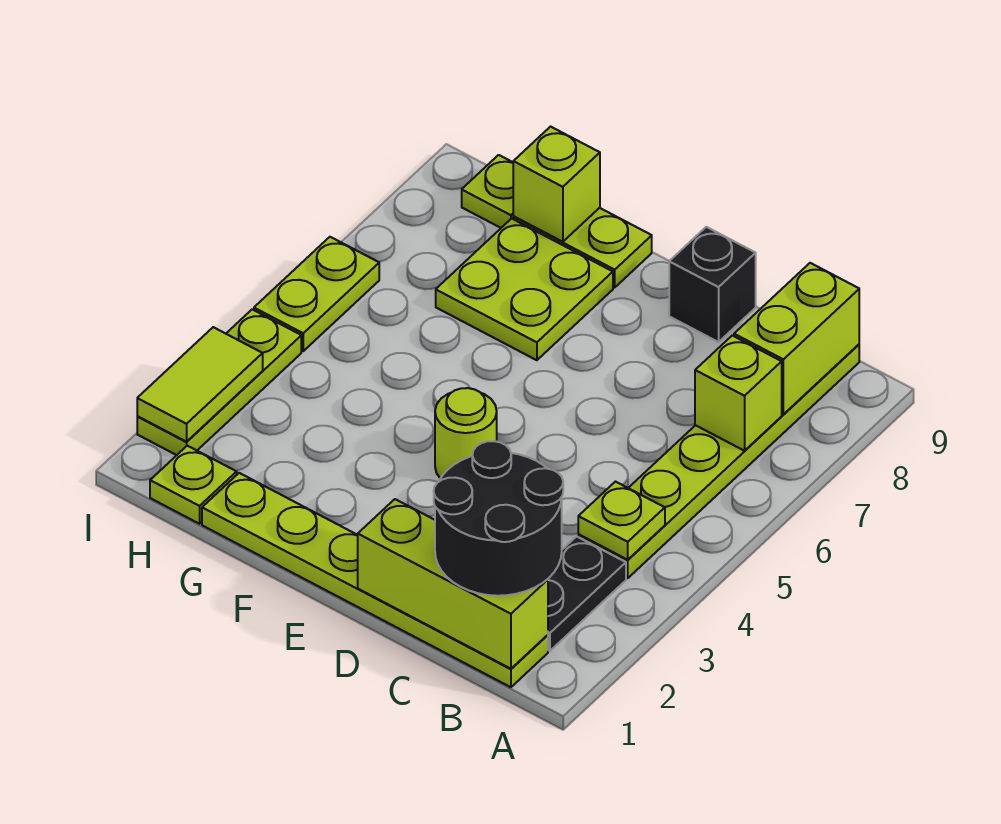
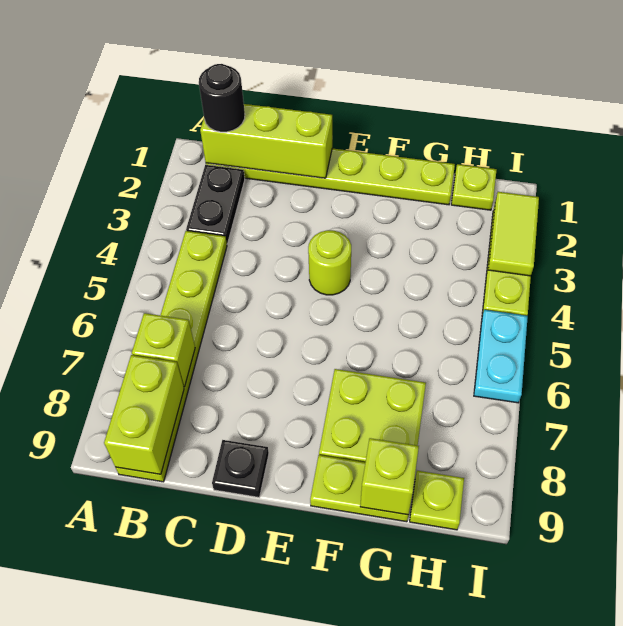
black round brick B1:C2 level 3 -> black round brick B1 level 3
lime plate B4 level 2 -> none
black brick D9 level 1 -> black plate D9 level 1
lime plate I5:I6 level 1 -> cyan plate I5:I6 level 1

